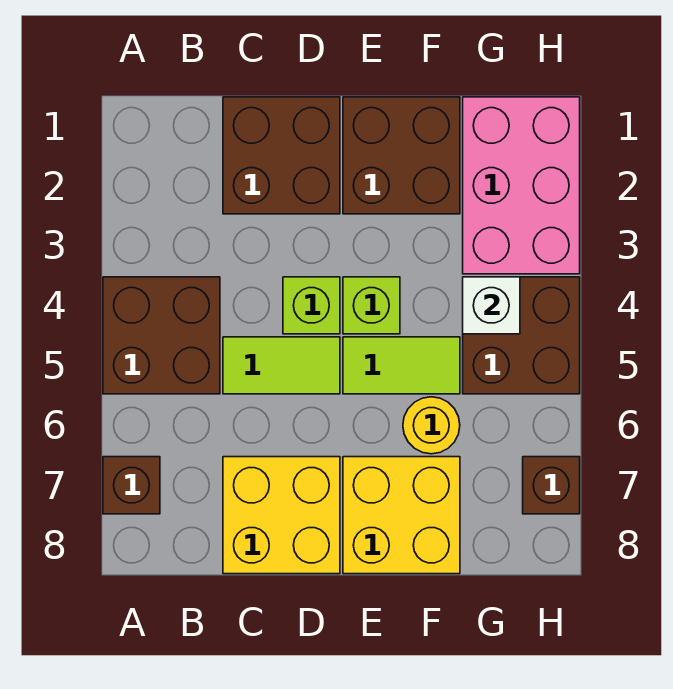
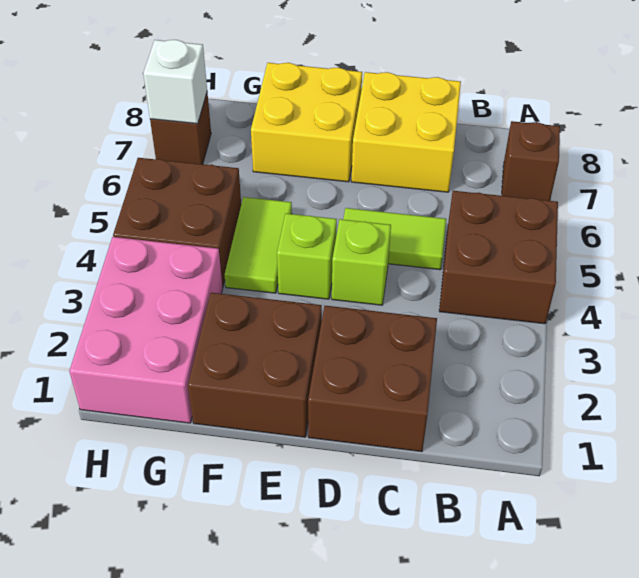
lime tile E5:F5 level 1 -> lime tile F4:F5 level 1
yellow round brick F6 level 1 -> none
white brick G4 level 2 -> white brick H7 level 2

